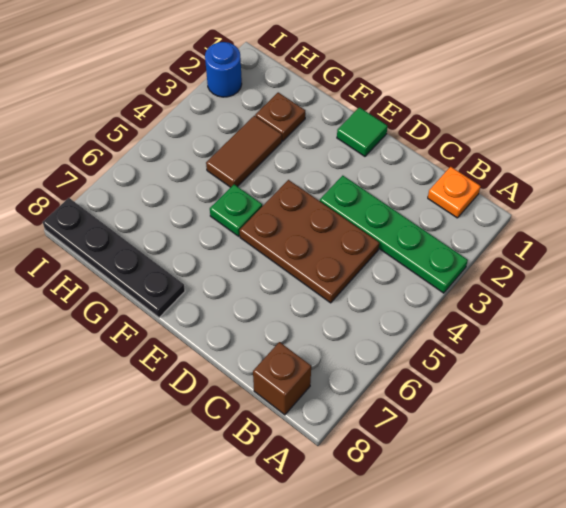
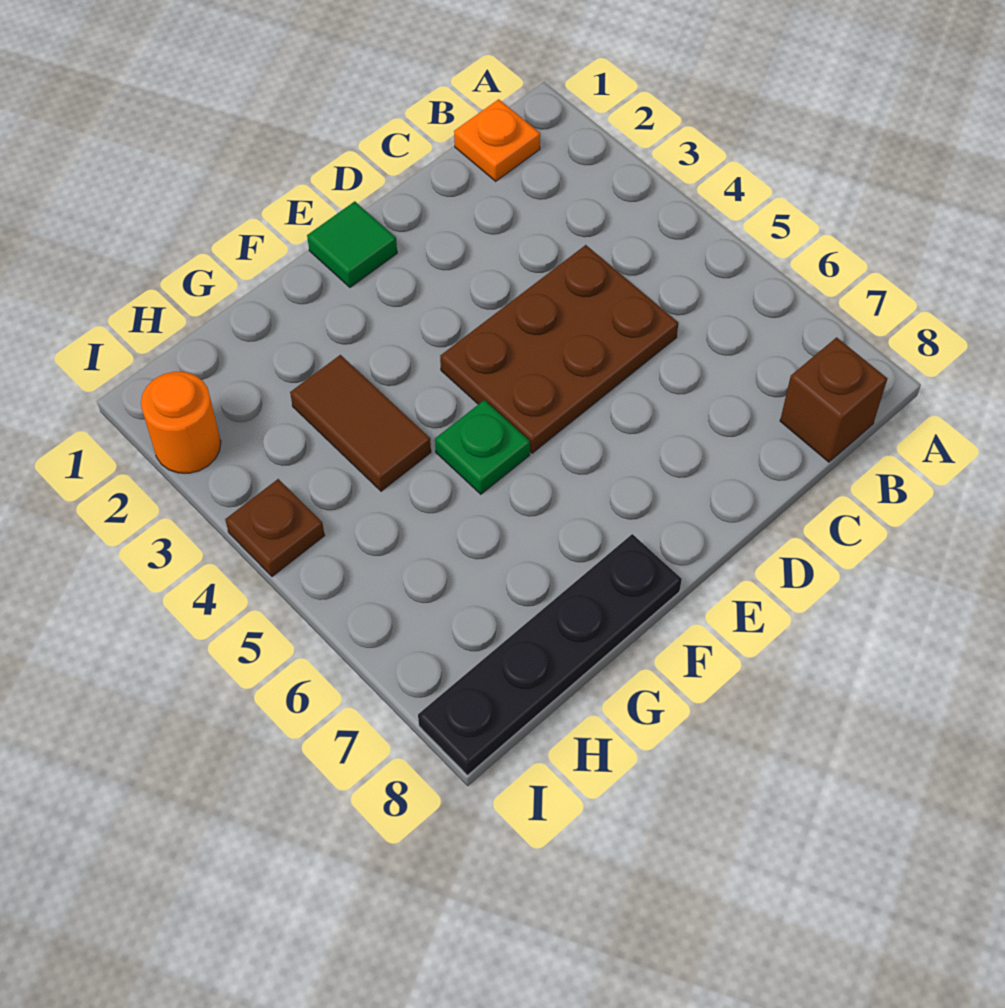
green plate A3:D3 level 1 -> none
brown plate G2 level 1 -> brown plate I4 level 1
blue round brick I2 level 1 -> orange round brick I2 level 1

